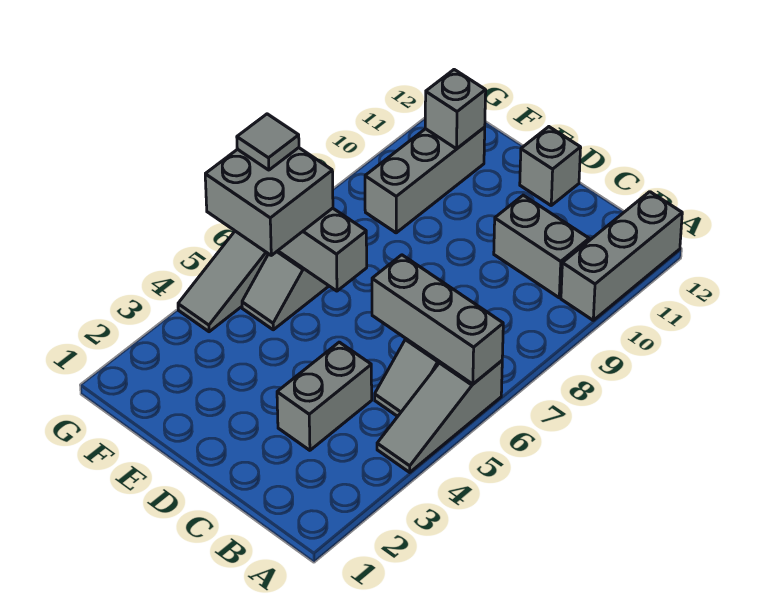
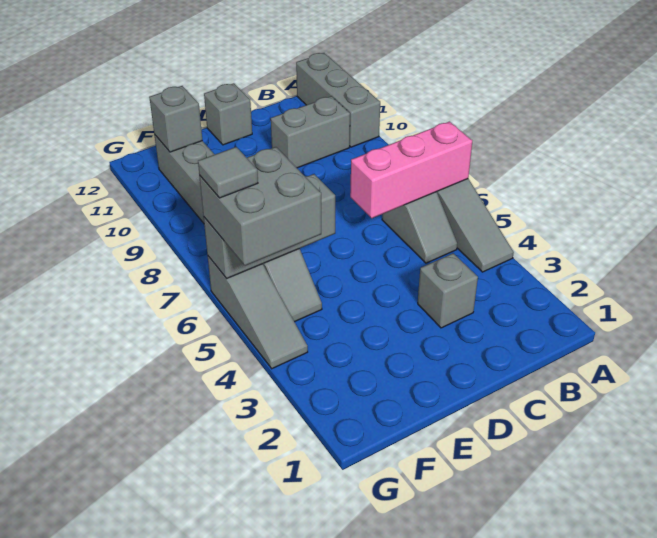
grey brick A6:C6 level 2 -> pink brick A6:C6 level 2
grey brick C3:C4 level 1 -> grey brick C3 level 1

